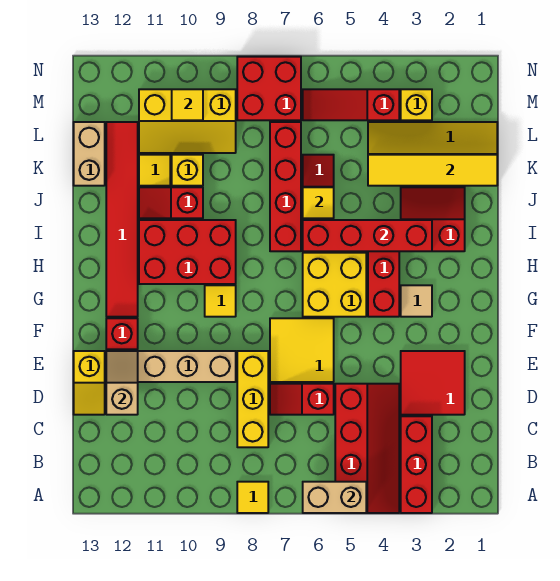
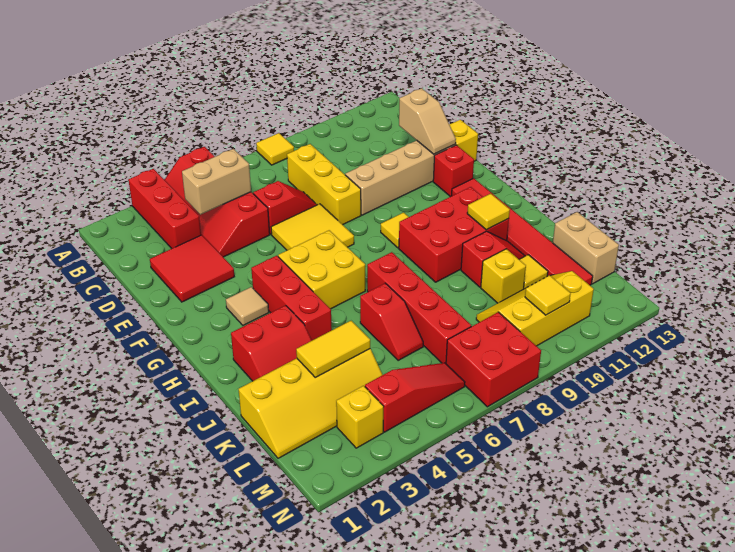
tan brick A5:A6 level 2 -> tan brick C4:C5 level 2
red brick I3:I6 level 2 -> none
yellow tile J6 level 2 -> yellow tile I11 level 2
yellow tile K1:K4 level 2 -> yellow tile K3:K4 level 2

